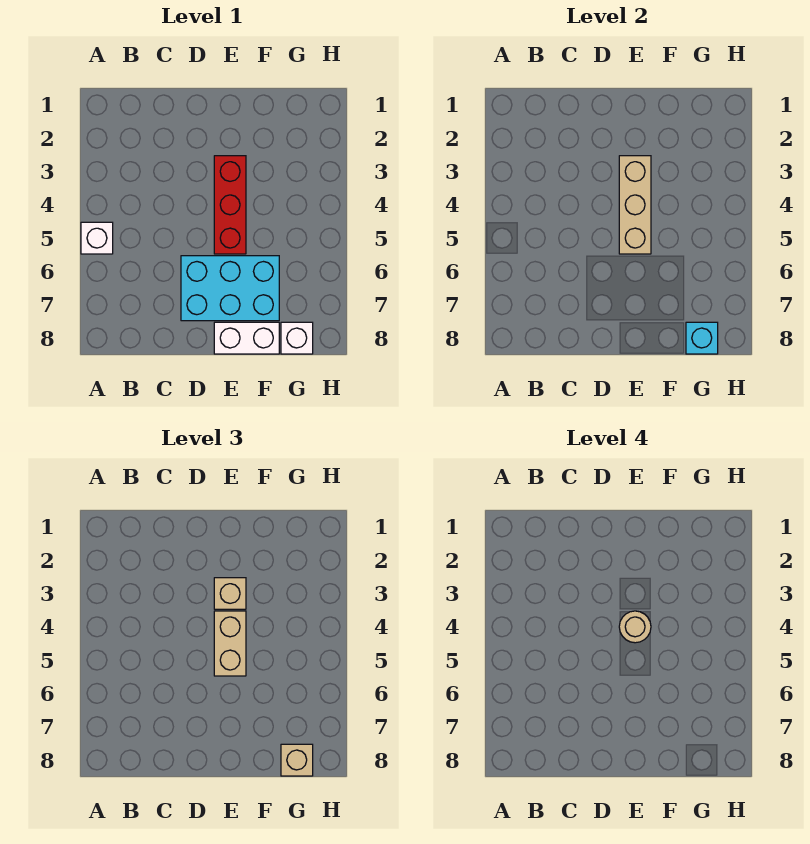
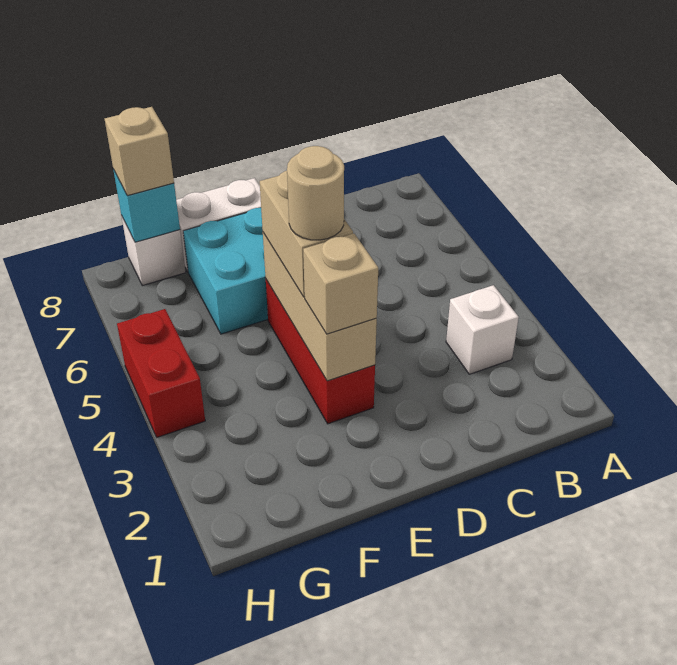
white brick A5 level 1 -> white brick B3 level 1
none -> red brick H4:H5 level 1

